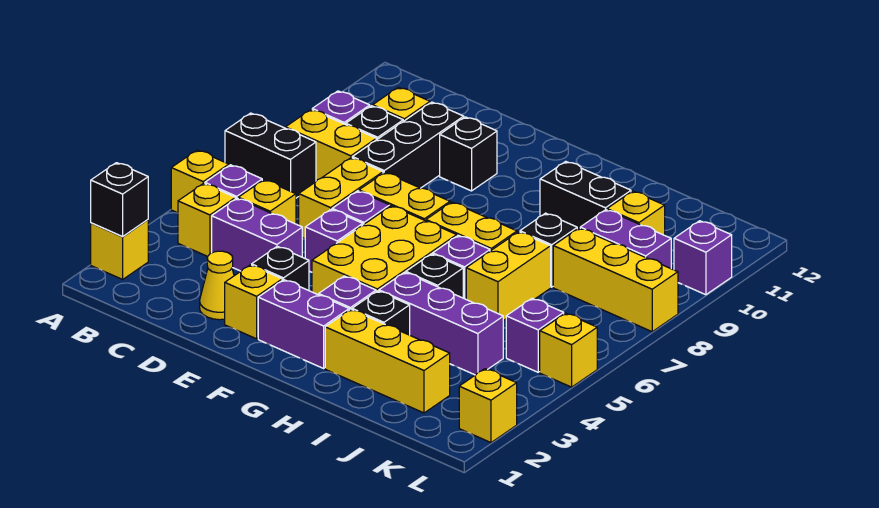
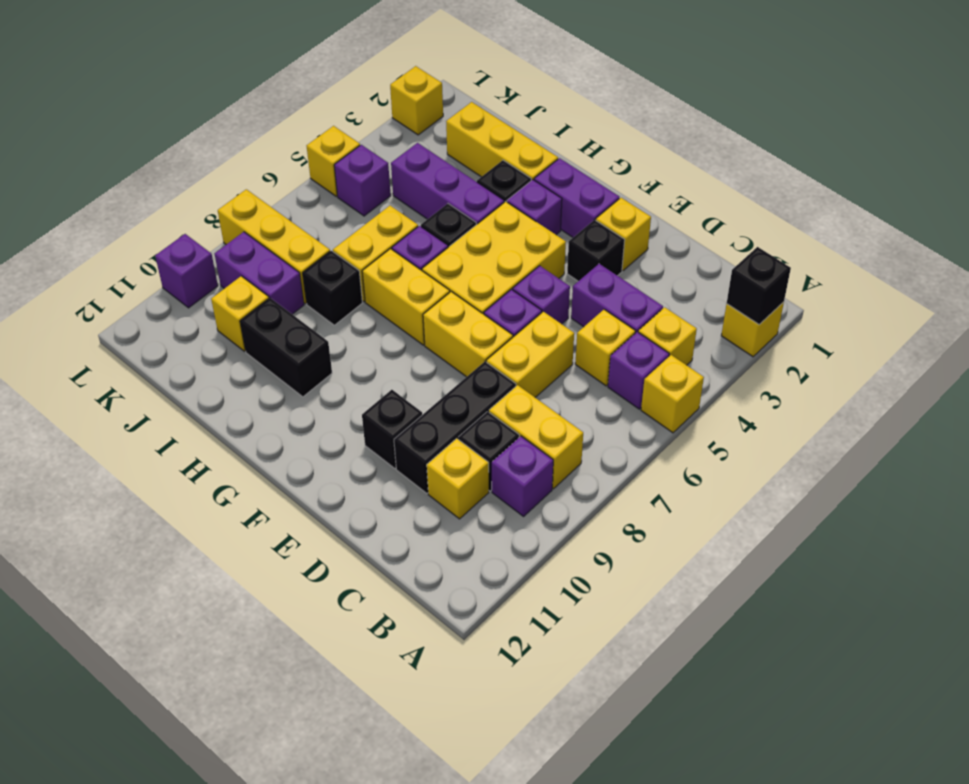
black brick A7:B7 level 1 -> none
yellow cone D2 level 1 -> none

